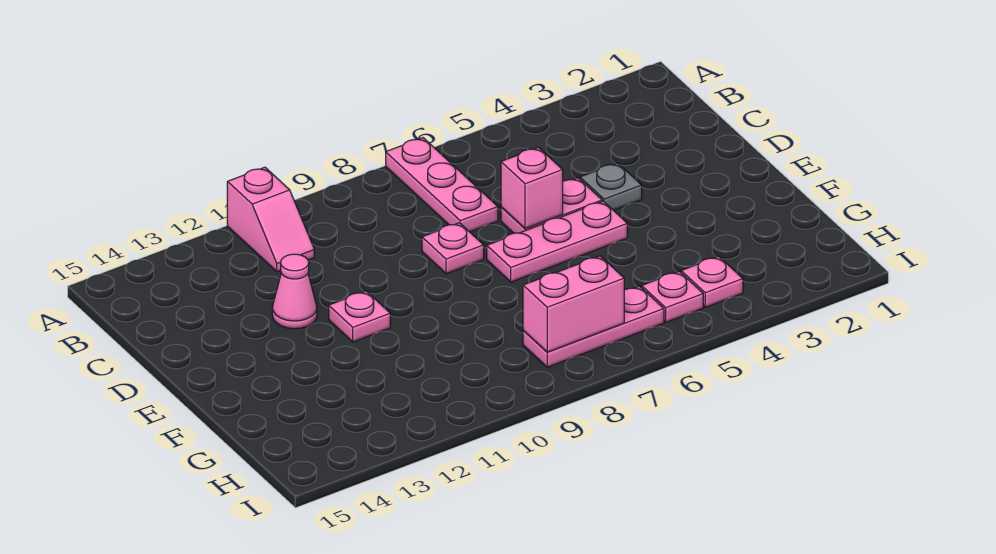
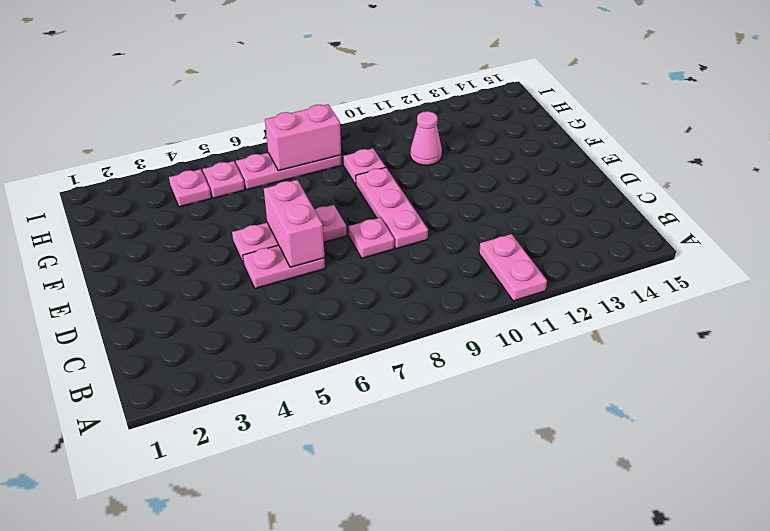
pink plate A7:C7 level 1 -> pink plate D9:F9 level 1
pink slope A11:B11 level 1 top A -> pink plate A11:B11 level 1
grey plate D4 level 1 -> none
pink brick D6 level 2 -> pink brick D6:E6 level 2
pink cone D12 level 1 -> pink cone G11 level 1
pink plate E11 level 1 -> pink plate G9 level 1

